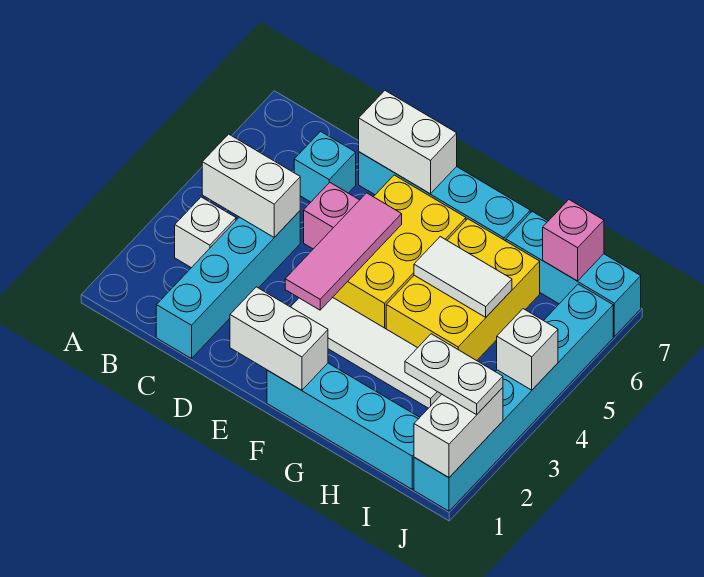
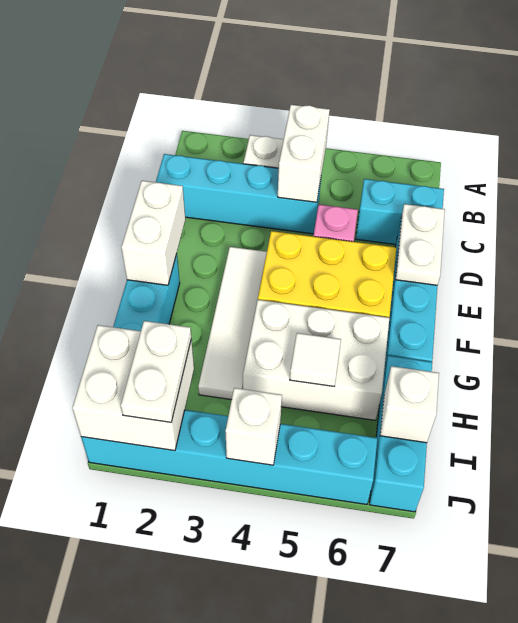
cyan brick C6 level 1 -> cyan brick C6:C7 level 1
white brick D7:E7 level 2 -> white plate D7:E7 level 2
pink tile E3:E5 level 2 -> none
yellow brick G4:H6 level 1 -> white brick G4:H6 level 1
white tile G5:H5 level 2 -> white tile H5 level 2
pink brick I7 level 2 -> white brick I7 level 2
white brick J1:J2 level 2 -> white brick I1:J2 level 2

